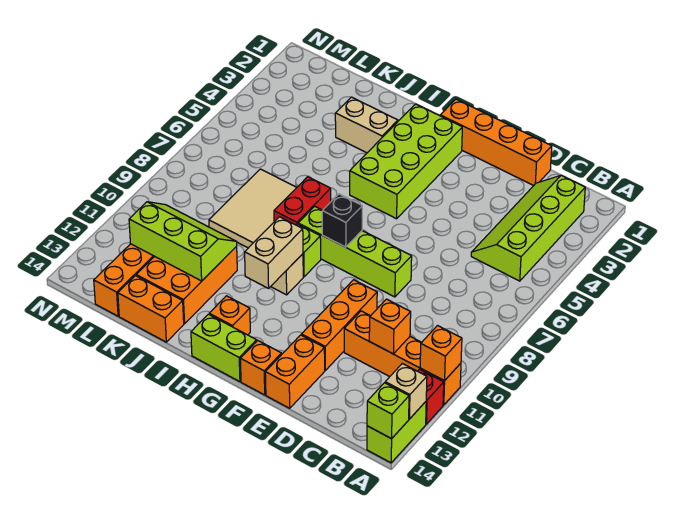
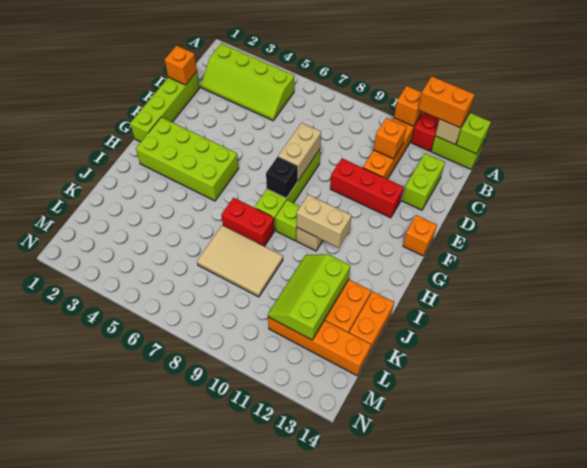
orange brick D1:G1 level 1 -> lime brick D1:G1 level 1
orange brick E10:E12 level 1 -> red brick E10:E12 level 1
orange brick E13:E14 level 1 -> orange brick A12:A13 level 3
lime brick G14:H14 level 1 -> lime brick C13:D13 level 1
orange brick H13 level 1 -> orange brick D1 level 2
tan brick I3:J3 level 1 -> tan brick E8:F8 level 2

